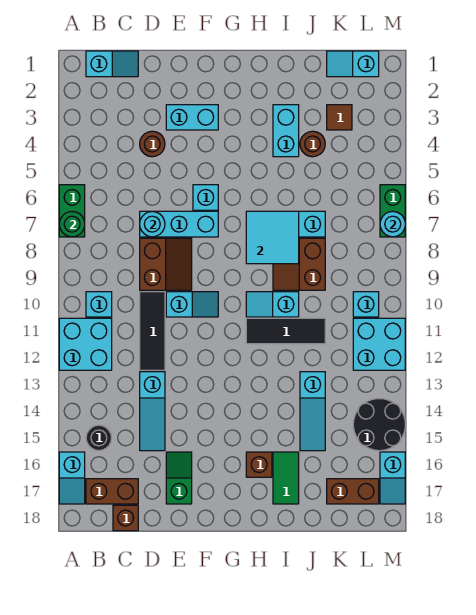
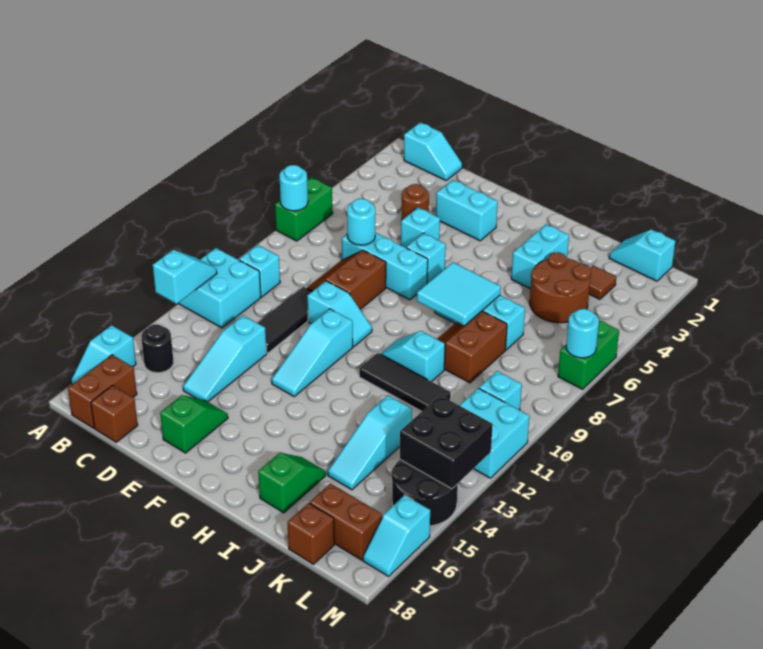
green round brick A7 level 2 -> cyan round brick A7 level 2
none -> cyan slope A12:A13 level 2 top 13
brown brick B17:C17 level 1 -> brown brick B17:B18 level 1
brown slope D8:E9 level 1 top D -> brown slope D8:E9 level 1 top E
none -> cyan brick E5 level 1
none -> cyan slope F11:F13 level 1 top 11
brown brick H16 level 1 -> brown brick K18 level 1
green tile I16:I17 level 1 -> green slope I16:I17 level 1 top 17
brown round brick J4 level 1 -> brown round brick J4:K5 level 1
none -> black brick L13:M14 level 2

